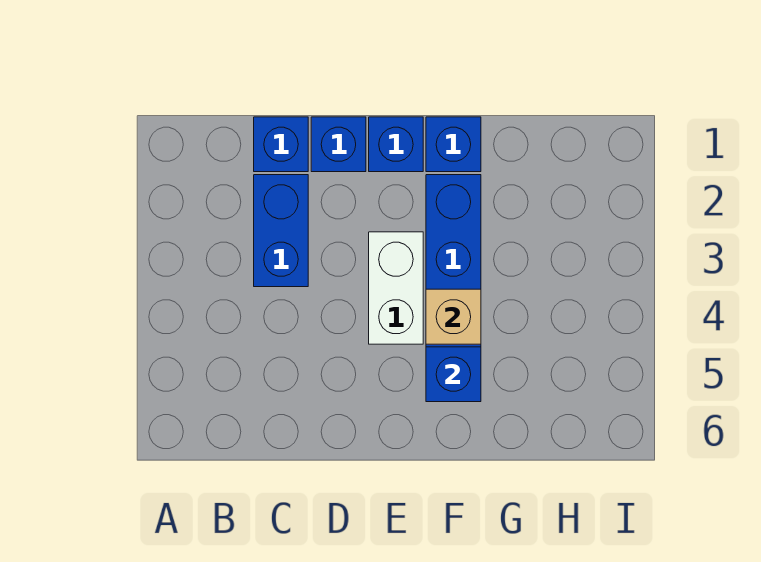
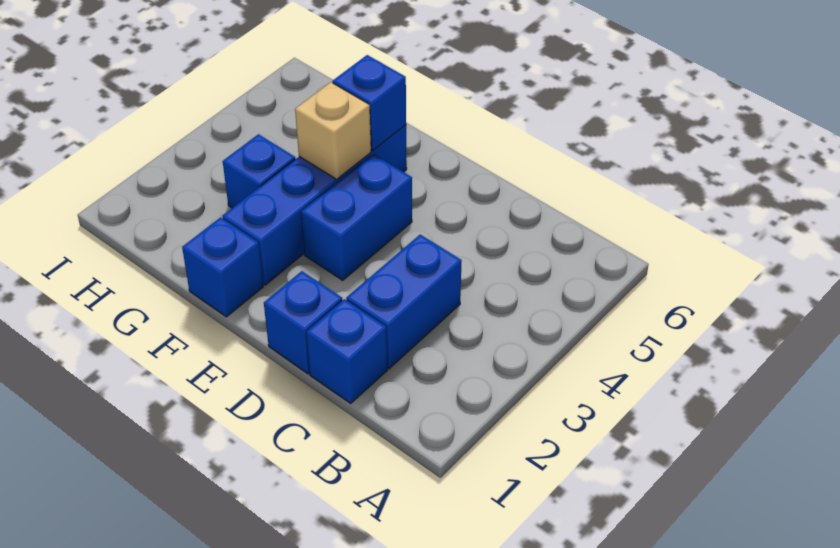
blue brick E1 level 1 -> blue brick G3 level 1
white brick E3:E4 level 1 -> blue brick E3:E4 level 1

